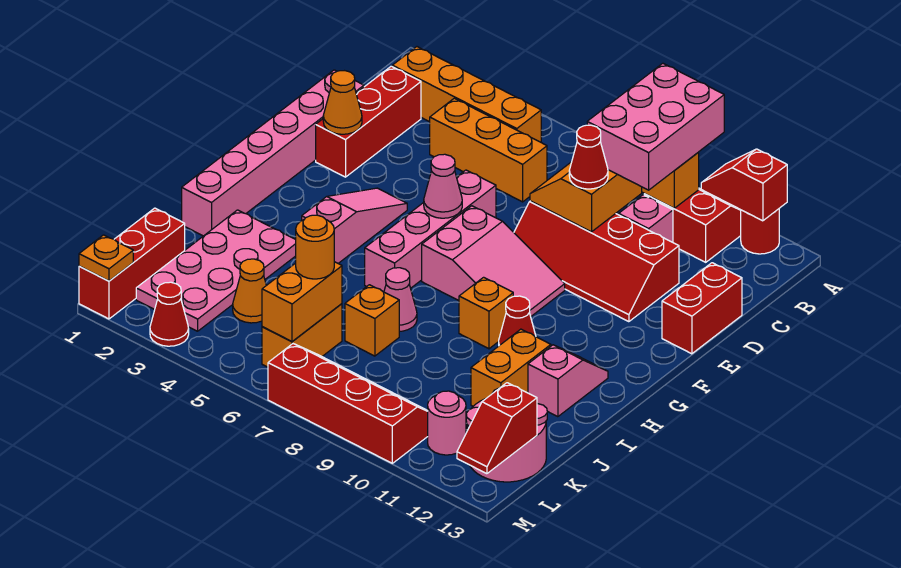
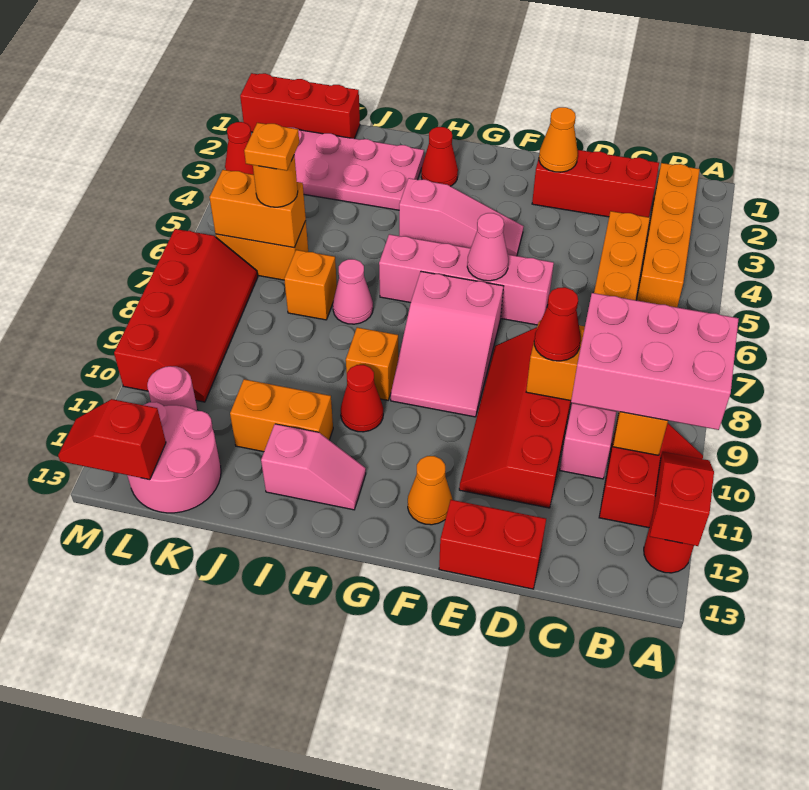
pink brick D1:I1 level 1 -> none
none -> red cone H2 level 1
orange cone K4 level 1 -> orange cone F12 level 1
orange plate M1 level 2 -> orange plate K6 level 4

